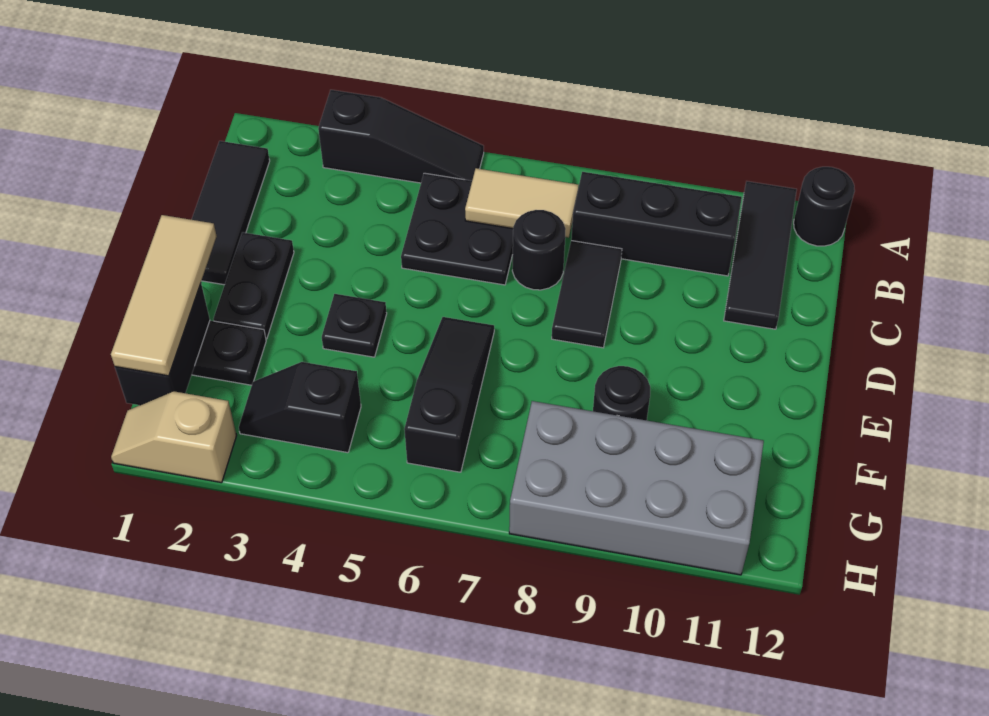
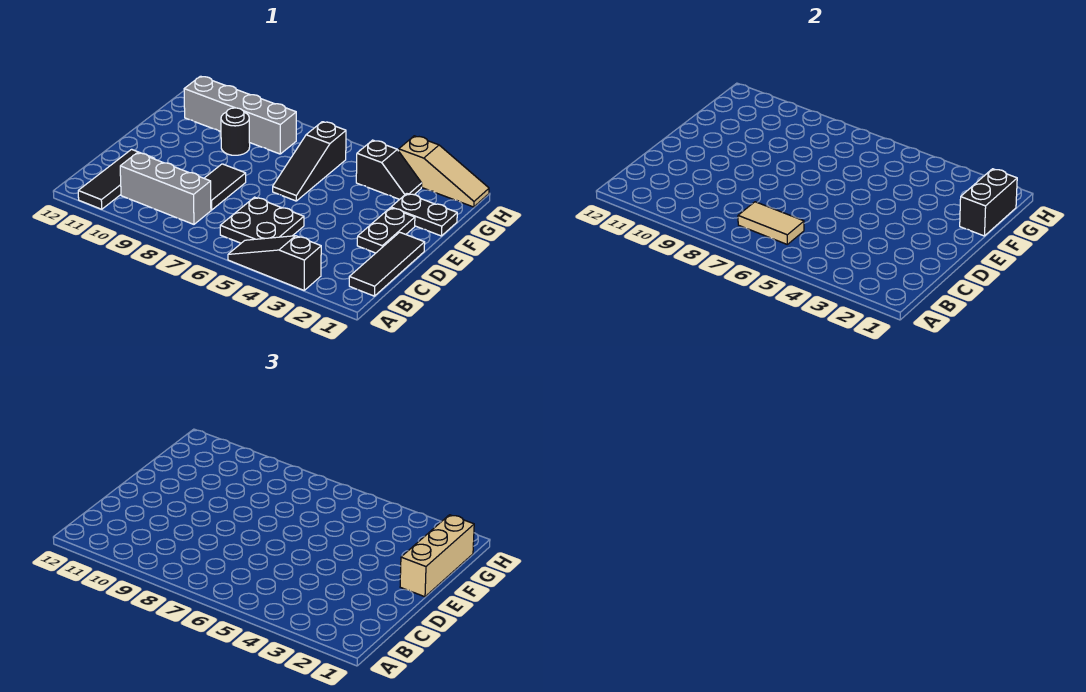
black round brick A12 level 1 -> none
black brick B8:B10 level 1 -> grey brick B8:B10 level 1
black round brick C7 level 1 -> none
tan tile E1:G1 level 3 -> tan brick E1:G1 level 3
black plate E4 level 1 -> none
grey brick G8:H11 level 1 -> grey brick G8:G11 level 1
tan slope H1:H2 level 1 top 2 -> tan slope H1:H3 level 1 top 3

